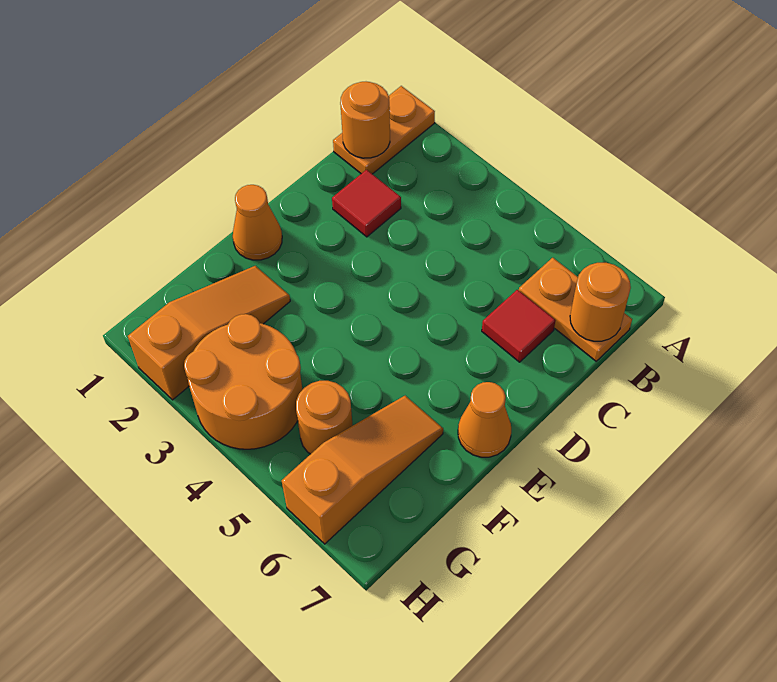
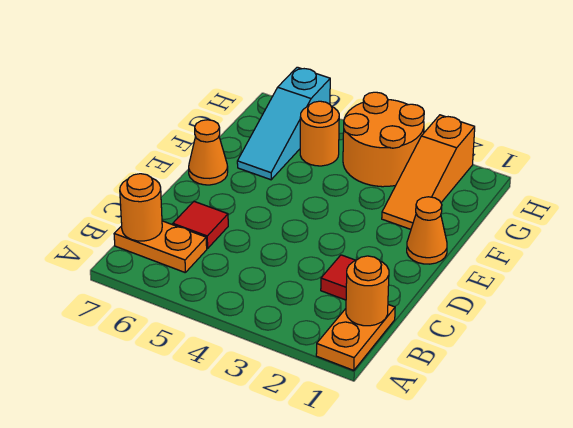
orange slope F6:H6 level 1 top H -> cyan slope F6:H6 level 1 top H

